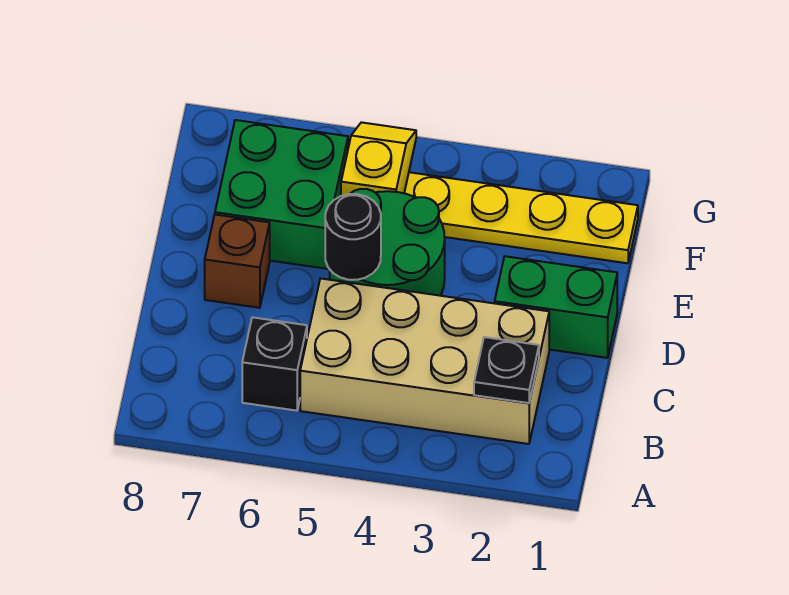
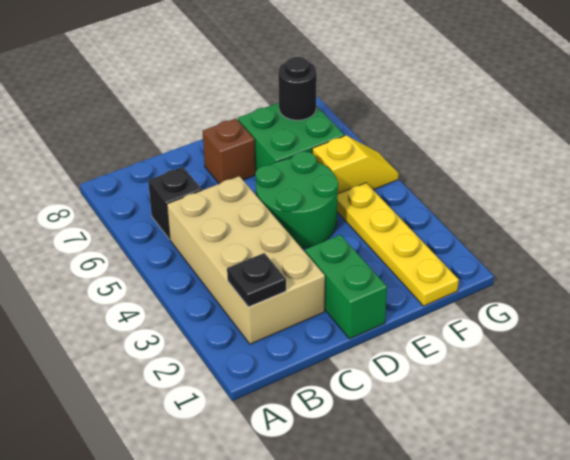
black round brick D5 level 2 -> black round brick F7 level 2

